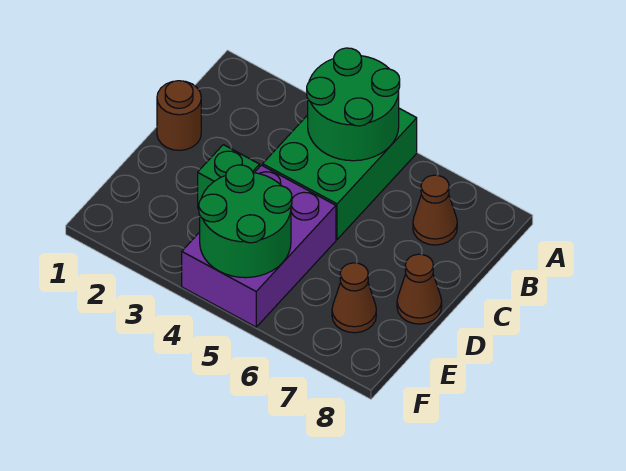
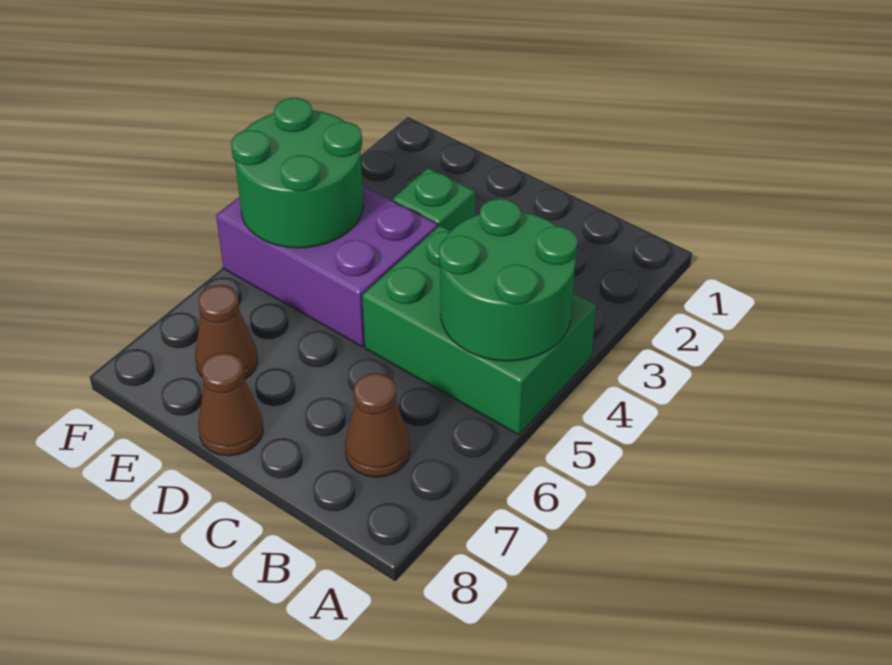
brown round brick C1 level 1 -> none

